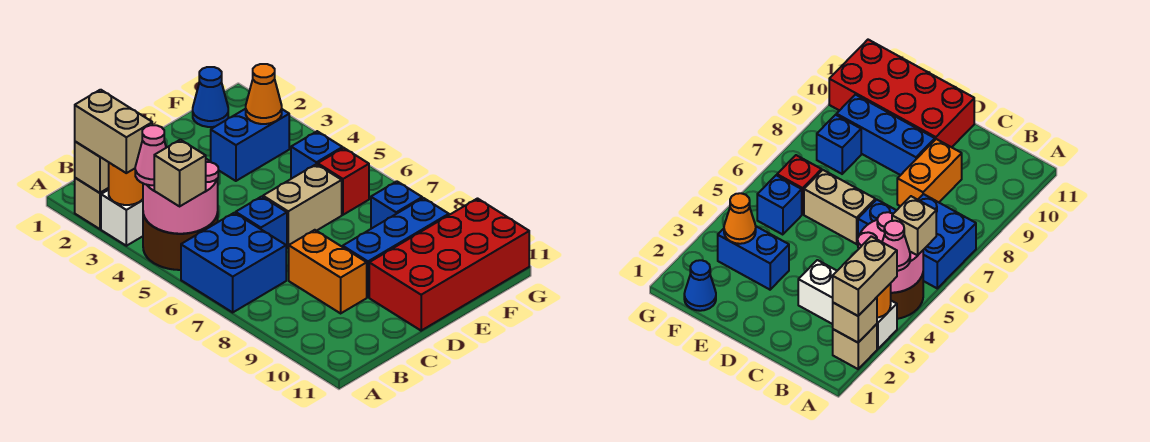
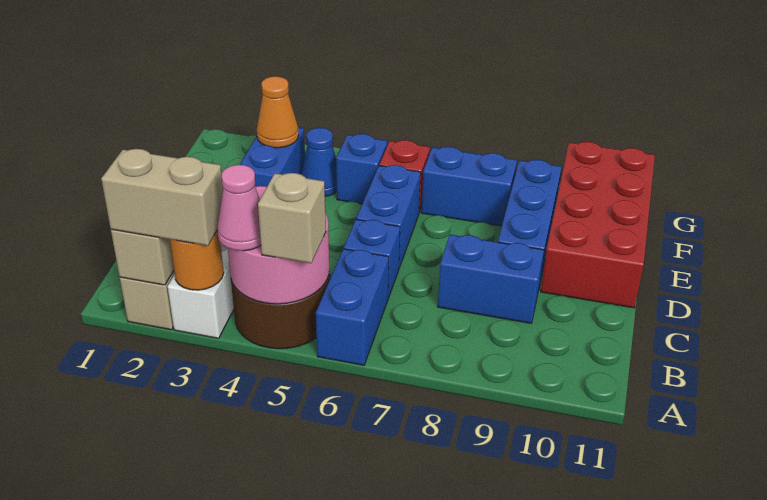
blue brick A6:B7 level 1 -> blue brick A6:B6 level 1
orange brick C8:C9 level 1 -> blue brick C8:C9 level 1
tan brick D6:E6 level 1 -> blue brick D6:E6 level 1
blue cone F1 level 1 -> blue cone F4 level 1
blue brick F8 level 1 -> blue brick F7:F8 level 1

